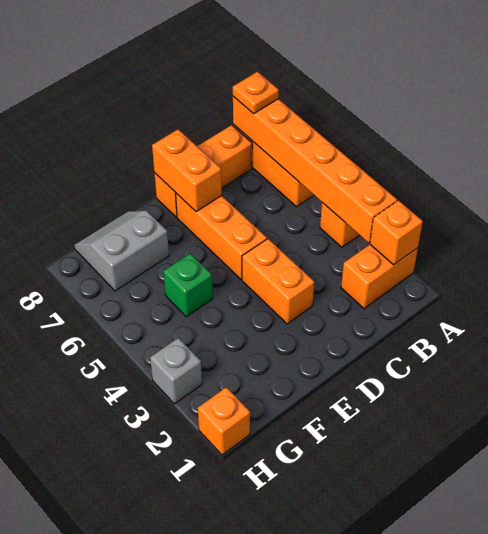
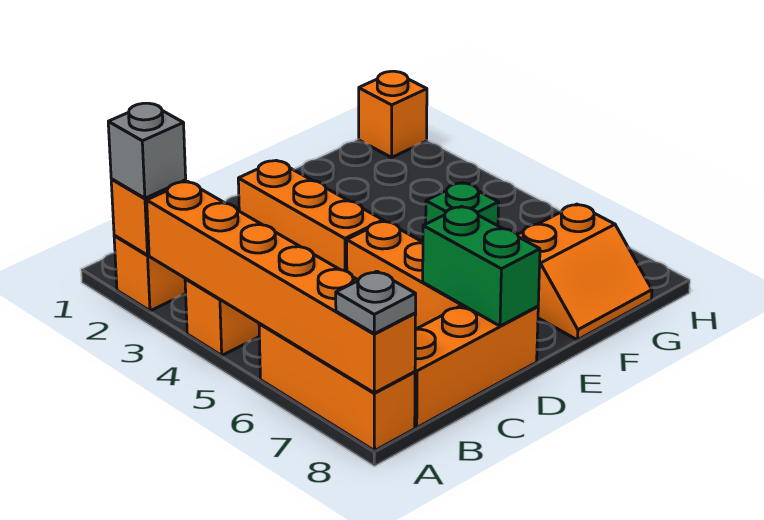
orange plate A8 level 3 -> grey plate A8 level 3
orange brick D3:D4 level 1 -> orange brick D2:D4 level 1
orange brick D7:D8 level 2 -> green brick D7:D8 level 2
grey slope F7:G8 level 1 top 7 -> orange slope F7:G8 level 1 top 7
grey brick H3 level 1 -> grey brick A2 level 3

